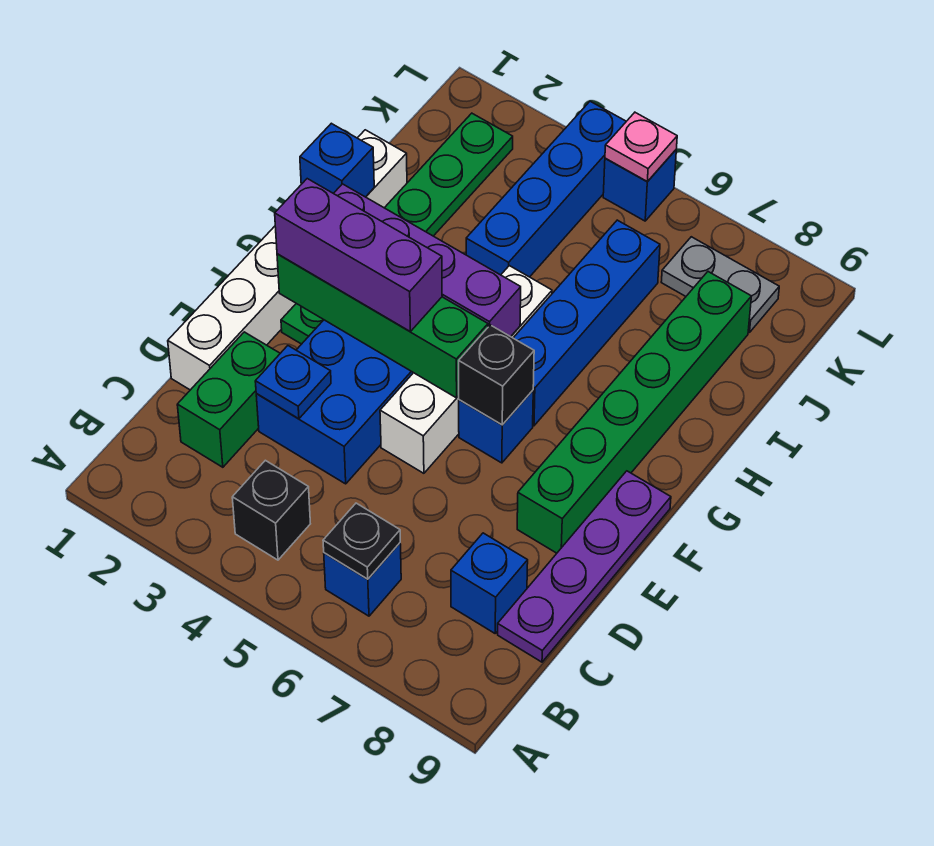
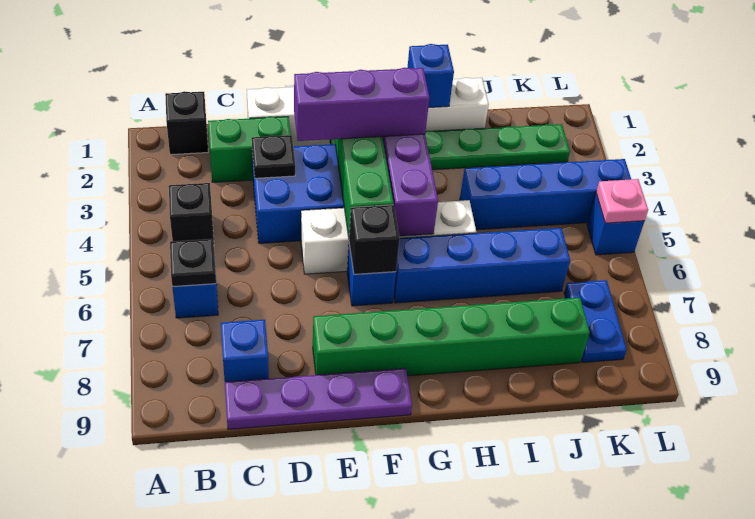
none -> black brick B1 level 1
blue plate D3 level 2 -> black plate D3 level 2
purple brick F2:F4 level 3 -> purple brick E3:G3 level 3
grey plate K7:K8 level 1 -> blue plate K7:K8 level 1

